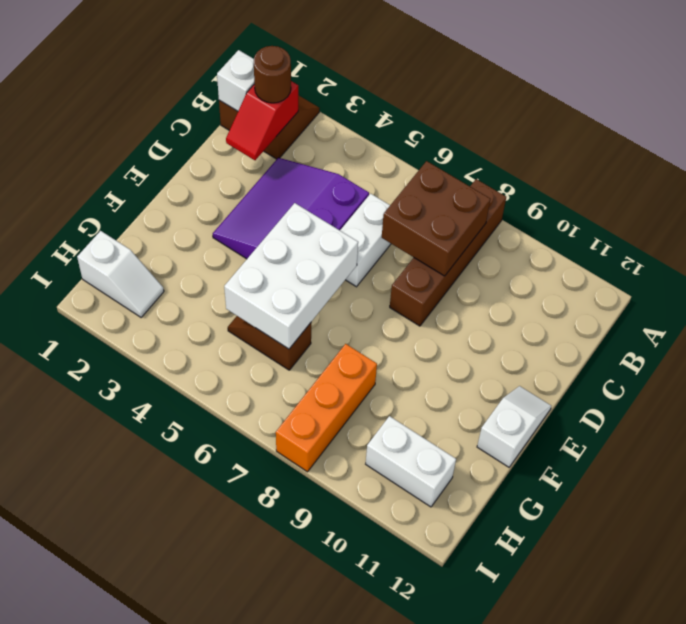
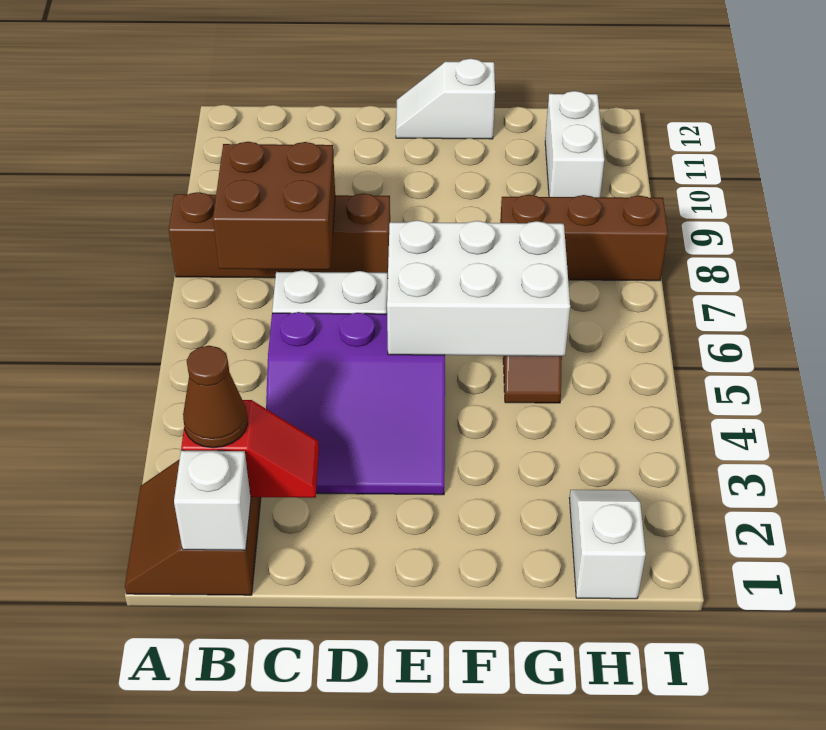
brown round brick B2 level 3 -> brown cone B2 level 3
orange brick G8:I8 level 1 -> brown brick G8:I8 level 1

